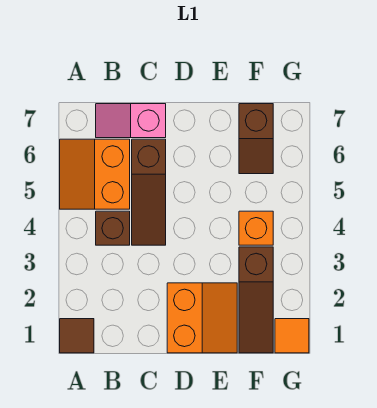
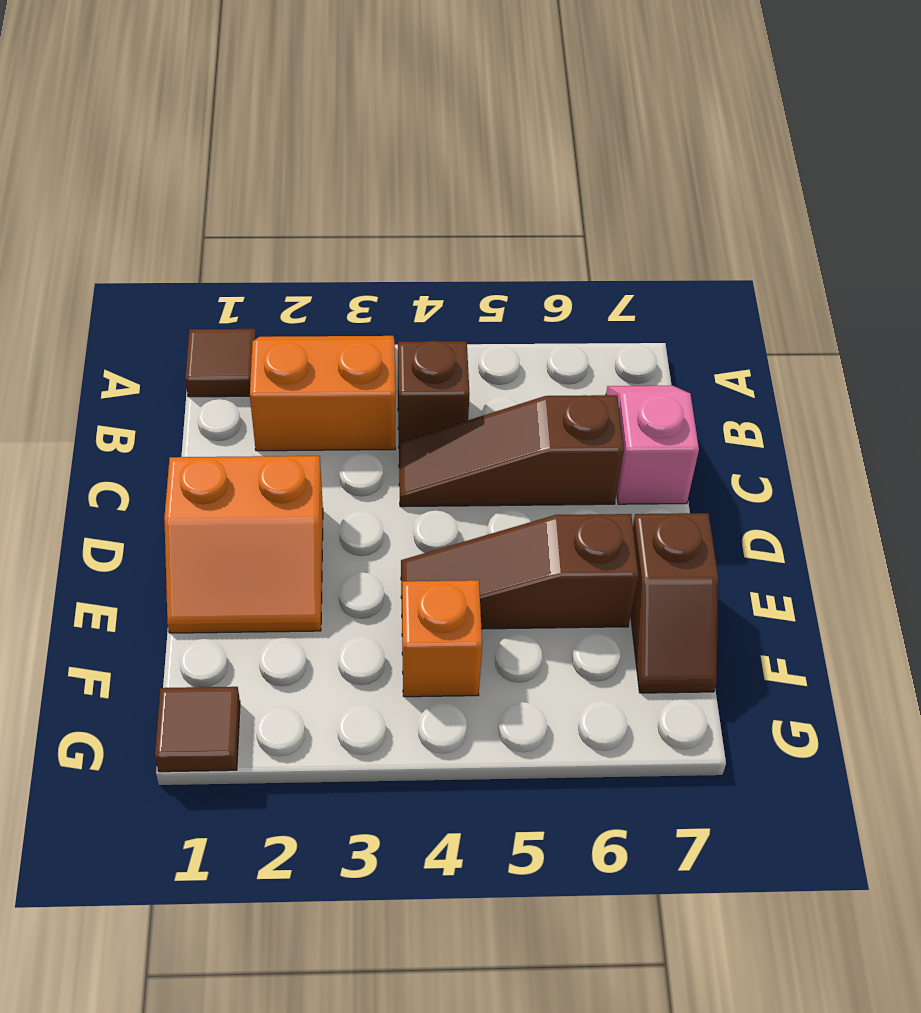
orange slope A5:B6 level 1 top B -> orange slope A2:B3 level 1 top B
brown slope F1:F3 level 1 top 3 -> brown slope E4:E6 level 1 top 6
brown slope F6:F7 level 1 top 7 -> brown slope E7:F7 level 1 top E
orange tile G1 level 1 -> brown tile G1 level 1

